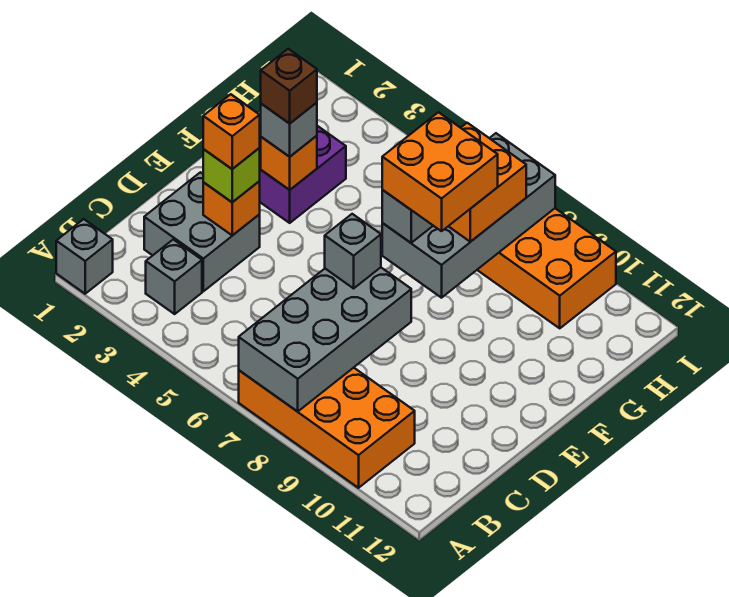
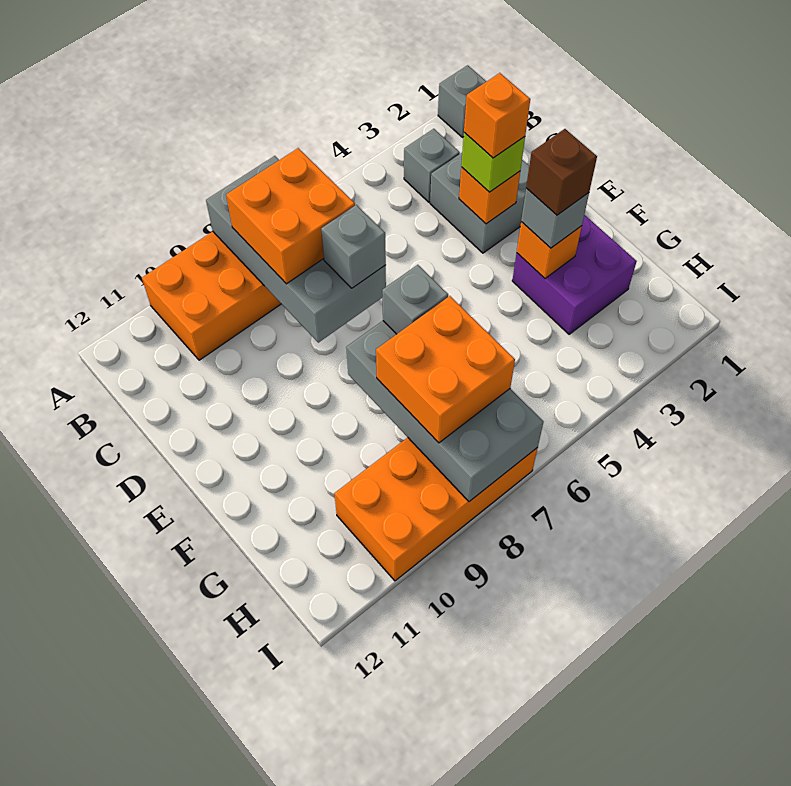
orange brick F7:G8 level 4 -> orange brick B7:C8 level 3

